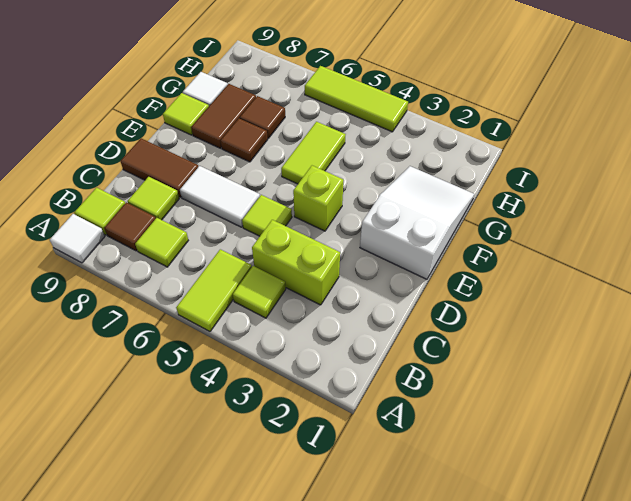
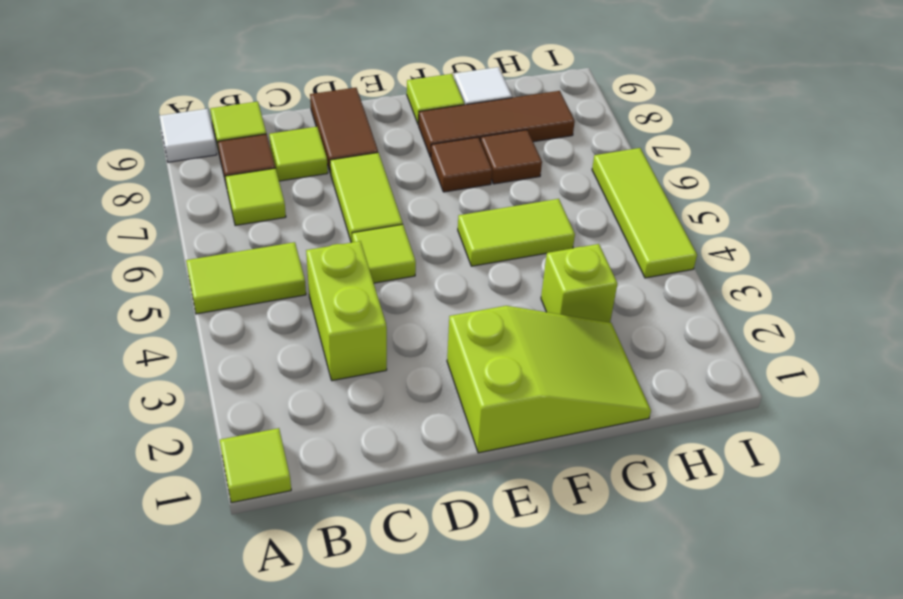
lime tile B4 level 1 -> lime tile A1 level 1
white tile D6:D7 level 1 -> lime tile D6:D7 level 1
white slope E1:G2 level 1 top E -> lime slope E1:G2 level 1 top E
lime brick E4 level 1 -> lime brick G3 level 1
brown tile F8:G8 level 1 -> brown tile F8:H8 level 1

